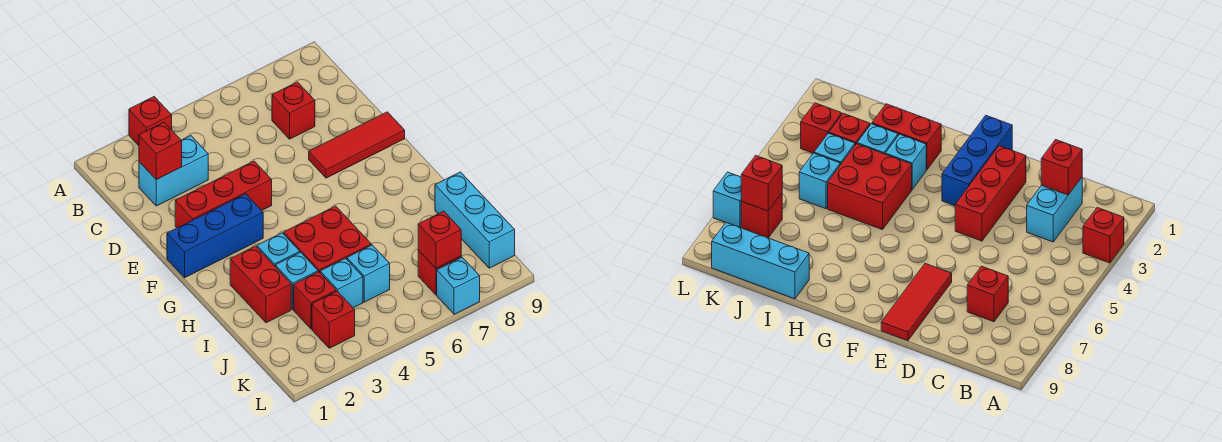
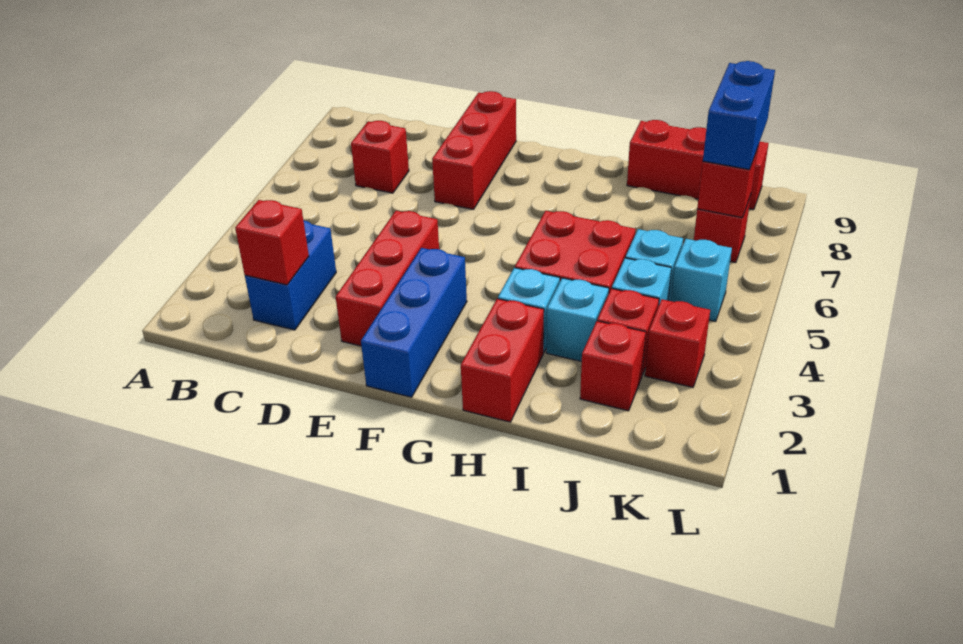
red brick A3 level 1 -> red brick J2 level 1
cyan brick C2:C3 level 1 -> blue brick C2:C3 level 1
red tile E7:E9 level 1 -> red brick E7:E9 level 1
red brick H2:I2 level 1 -> red brick H1:H2 level 1
cyan brick I9:K9 level 1 -> red brick I9:K9 level 1
none -> blue brick K7:K8 level 3
cyan brick L7 level 1 -> cyan brick K5 level 1

